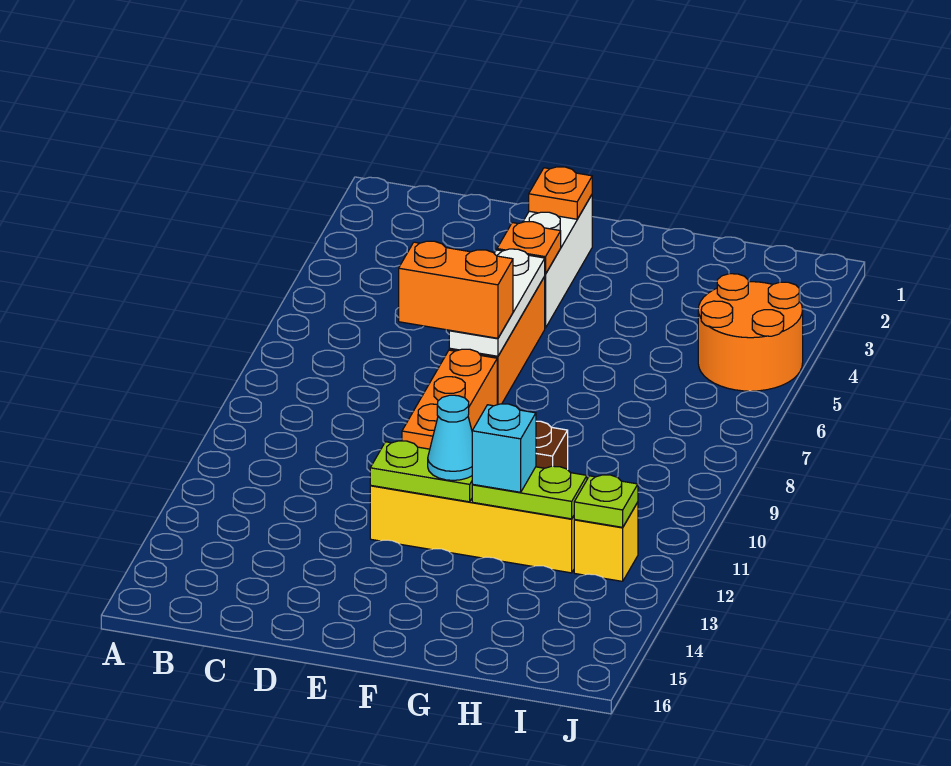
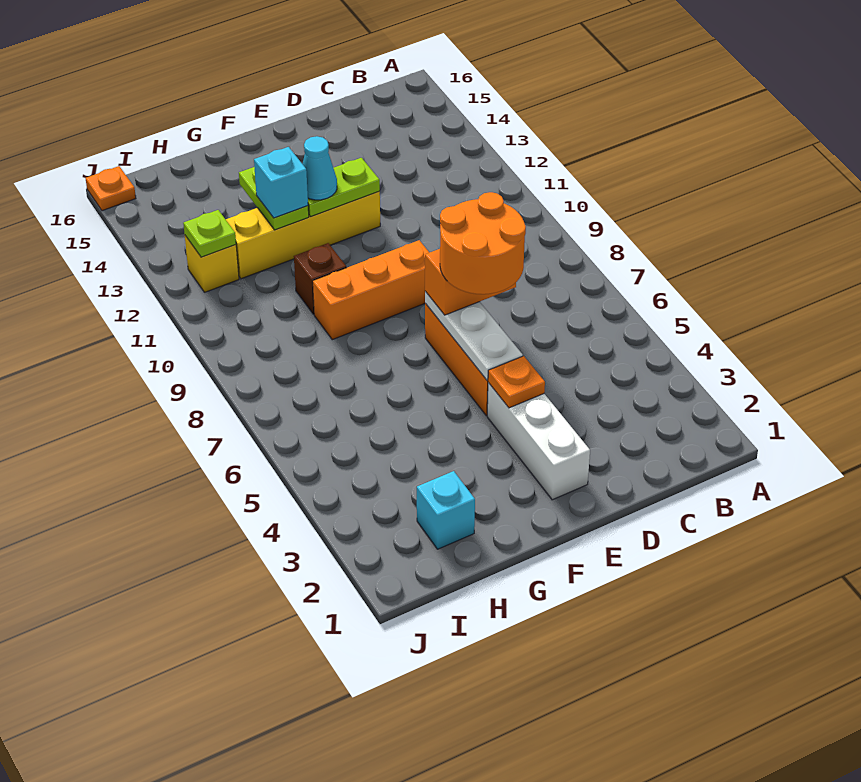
orange plate E2 level 2 -> orange plate J16 level 1
orange brick E8:E10 level 1 -> orange brick E9:G9 level 1
lime plate G12:H12 level 2 -> lime plate G12:G13 level 2
none -> cyan brick H2 level 1
orange round brick I4:J5 level 1 -> orange round brick D6:E7 level 4

